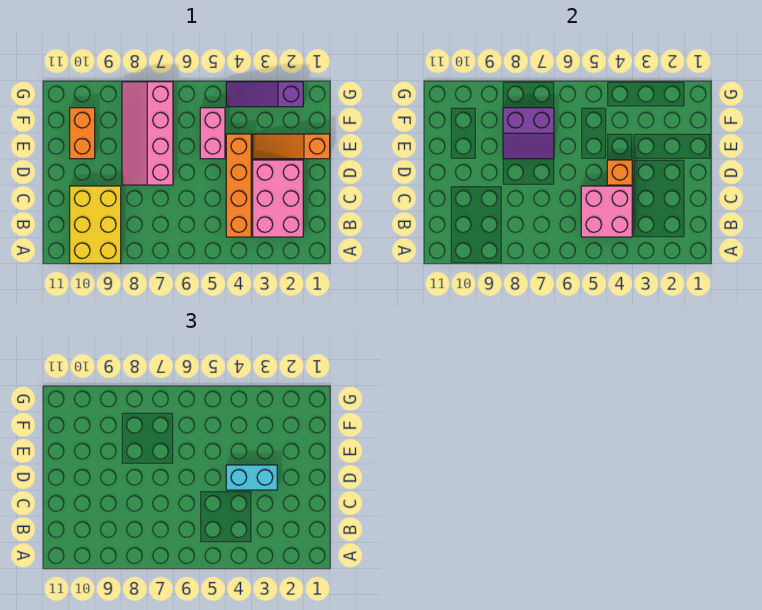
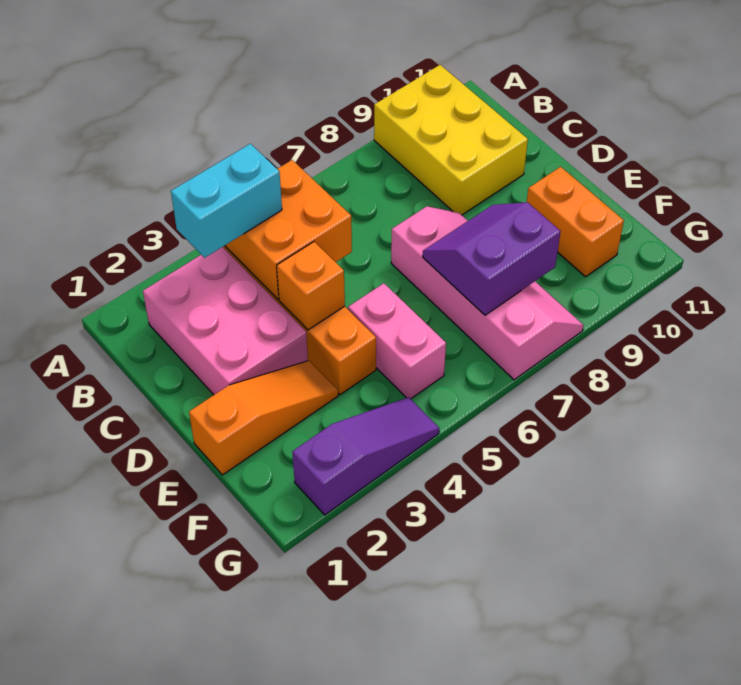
pink brick B4:C5 level 2 -> orange brick B4:C5 level 2
cyan brick D3:D4 level 3 -> cyan brick B3:B4 level 3

